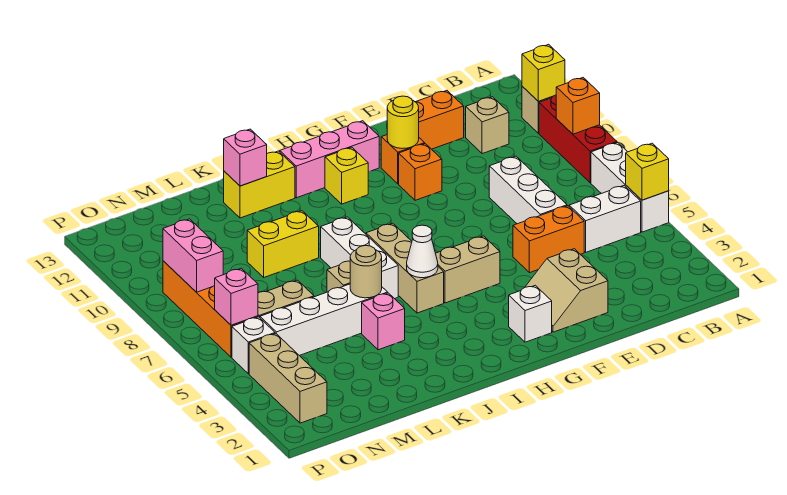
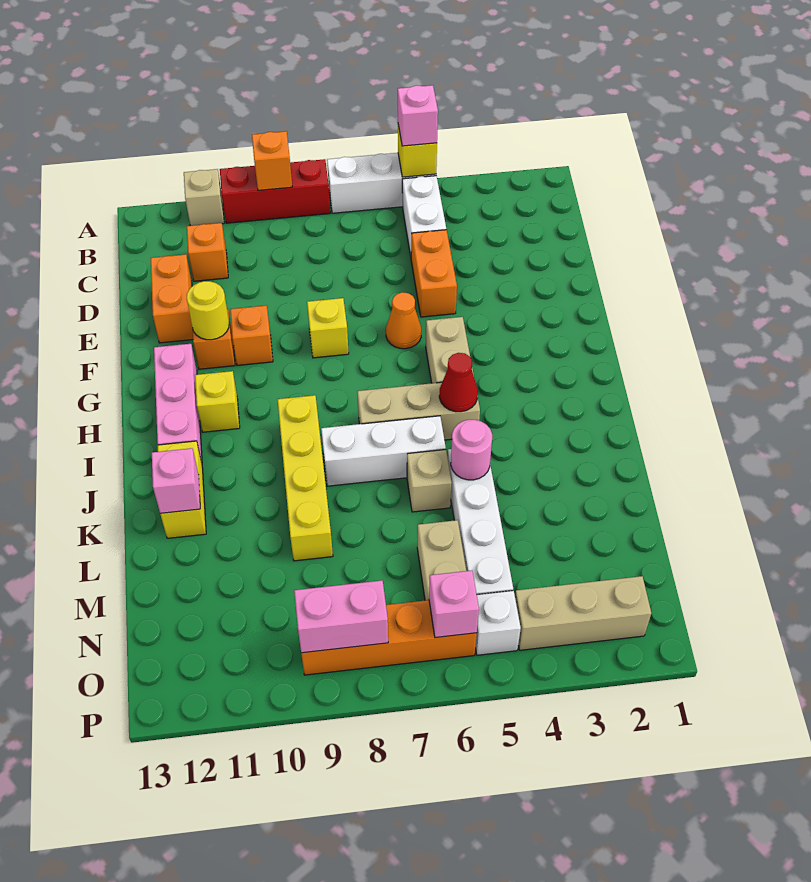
yellow brick A11 level 2 -> yellow brick F8 level 1
tan brick C11 level 1 -> orange brick C11 level 1
white brick D6:D8 level 1 -> none
tan slope E2:F3 level 1 top E -> none
none -> orange cone F6 level 1
white brick G2 level 1 -> none
white cone I5 level 2 -> red cone I5 level 2
pink brick K4 level 1 -> pink brick A5 level 3
tan round brick K5 level 2 -> pink round brick K5 level 2
yellow brick K9:L9 level 1 -> yellow brick I9:L9 level 1

